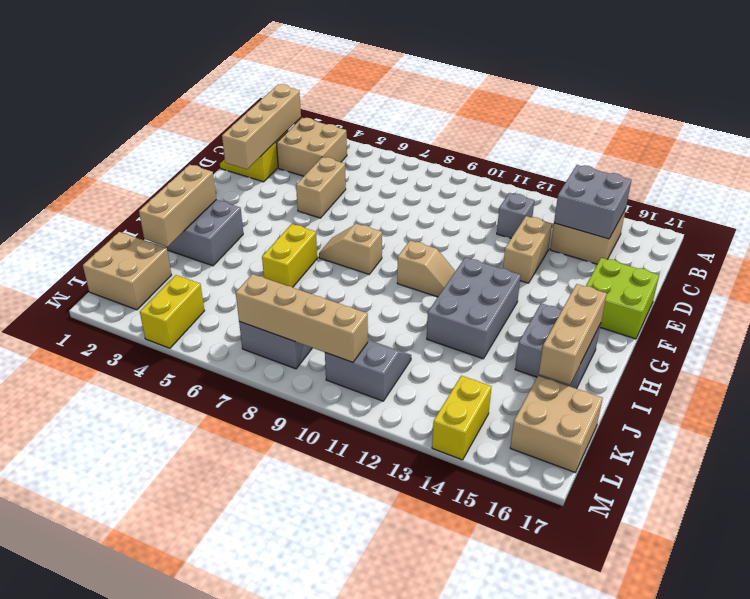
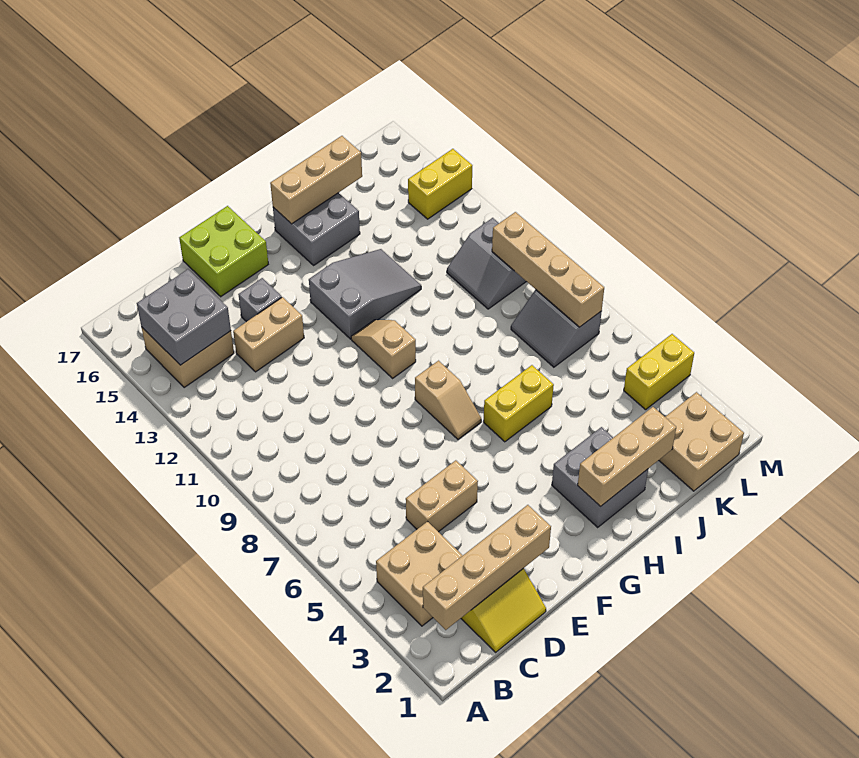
grey brick C12 level 1 -> grey brick E14 level 1
grey brick G12:I13 level 1 -> grey slope G12:I13 level 1 top G
tan brick K16:L17 level 1 -> none

